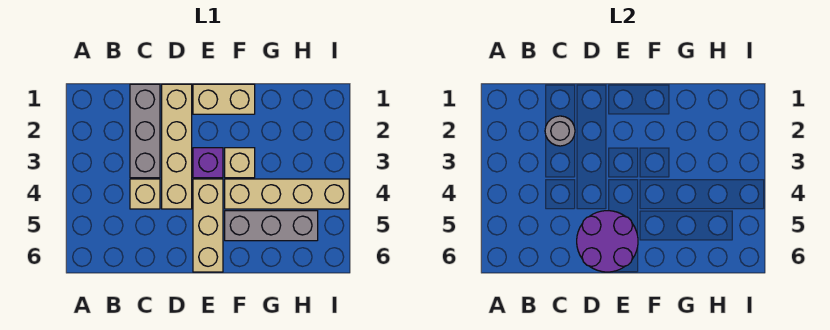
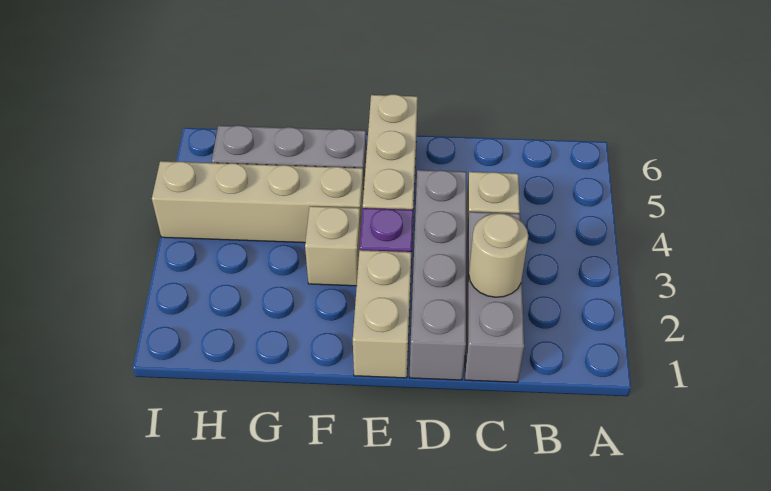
grey round brick C2 level 2 -> tan round brick C2 level 2
tan brick D1:D4 level 1 -> grey brick D1:D4 level 1
purple round brick D5:E6 level 2 -> none
tan brick E1:F1 level 1 -> tan brick E1:E2 level 1

